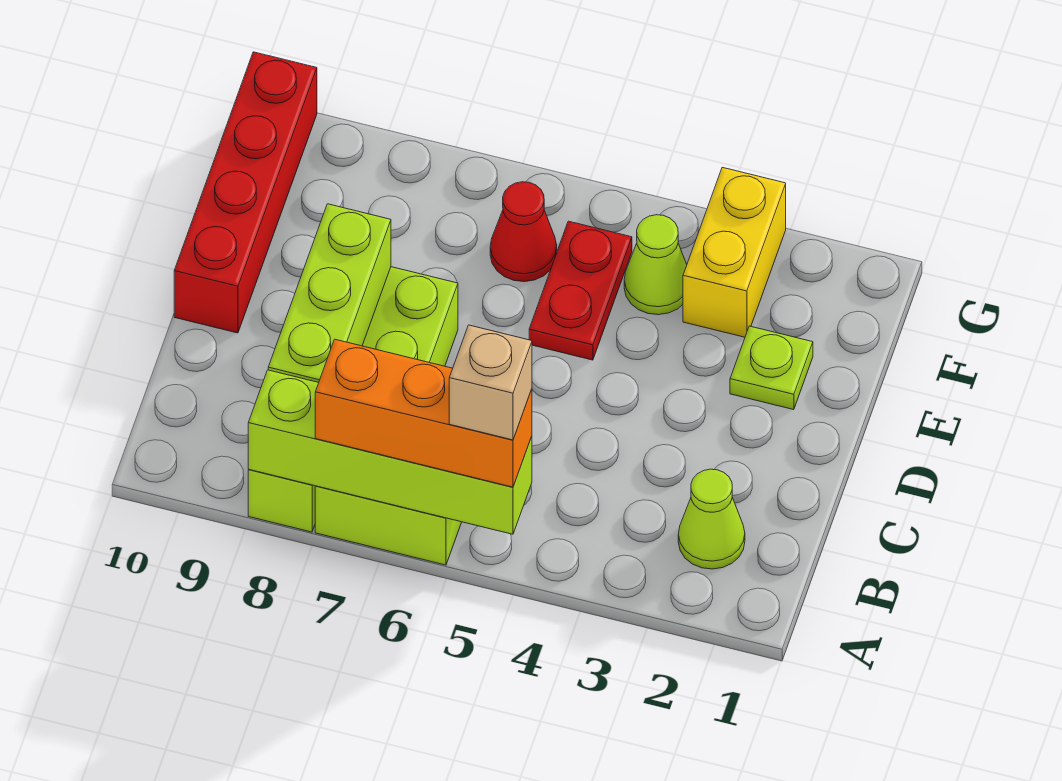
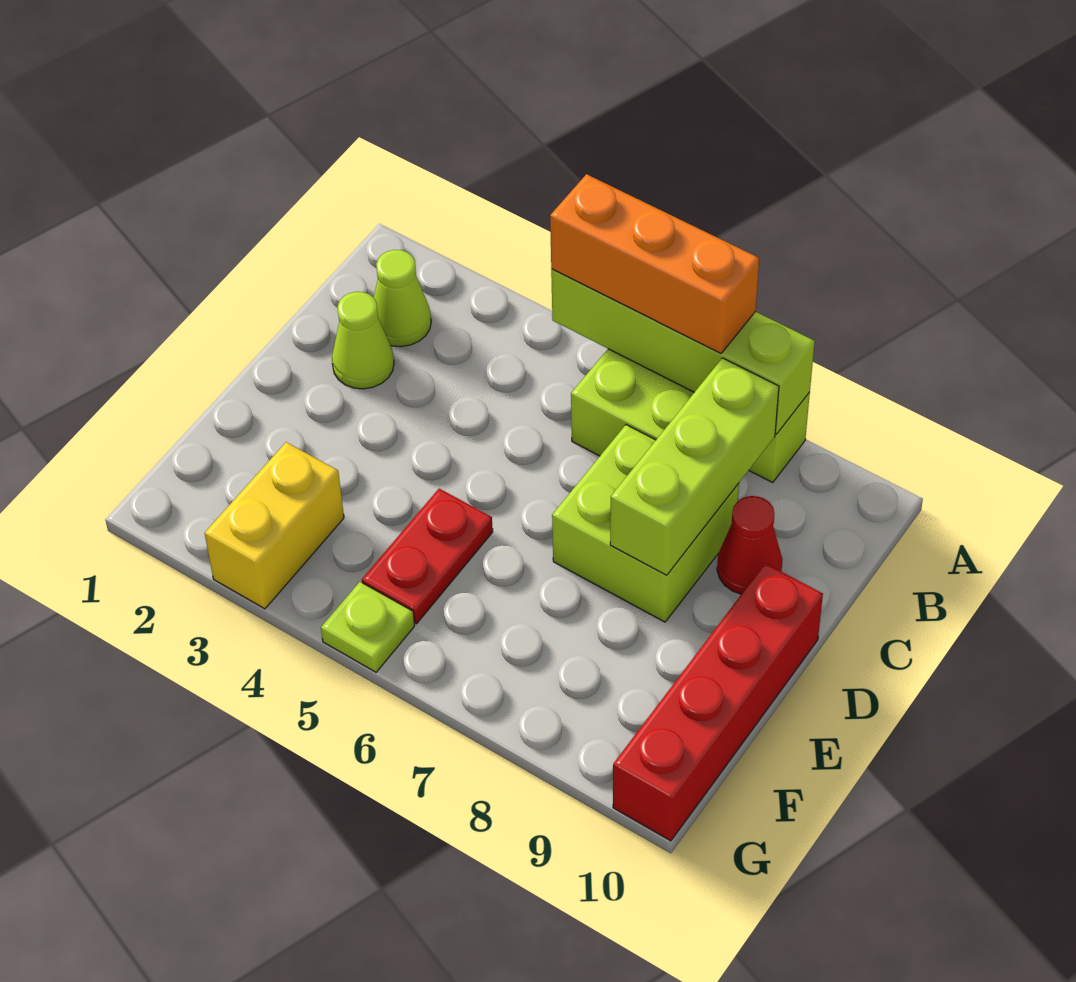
tan brick A5 level 4 -> none
lime plate E2 level 1 -> lime plate G5 level 1
lime cone F4 level 1 -> lime cone C2 level 1
red cone F6 level 1 -> red cone C9 level 1

